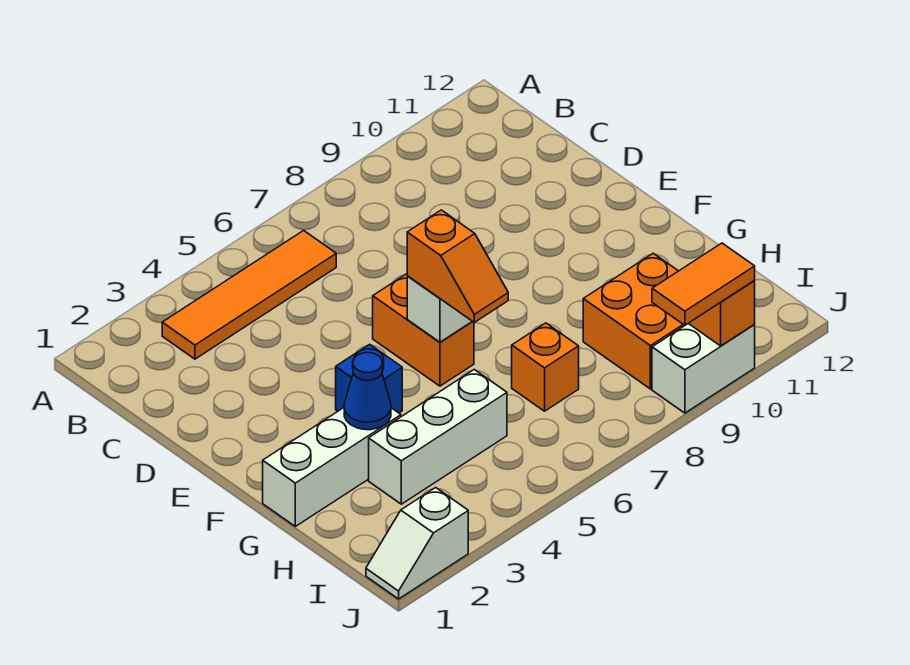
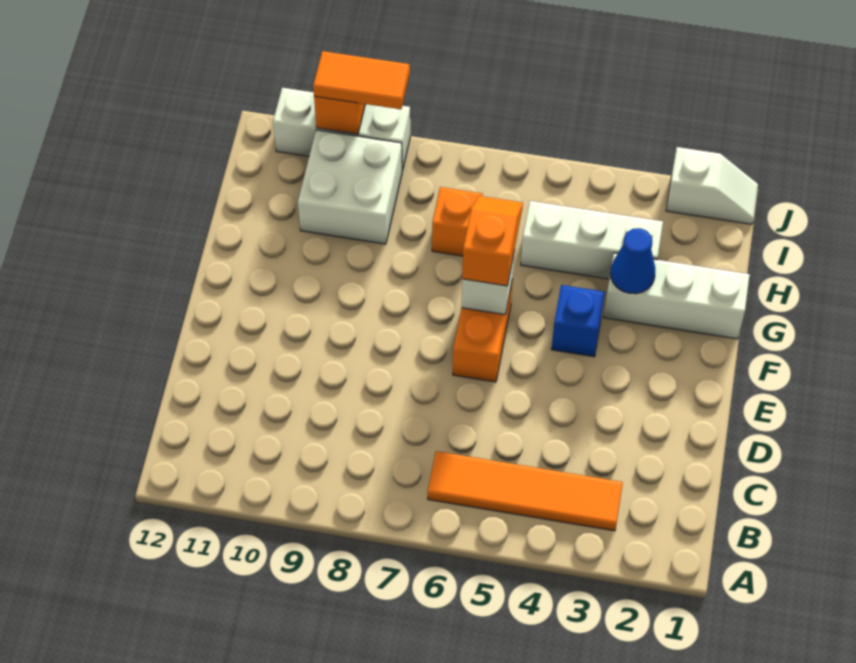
orange brick H9:I10 level 1 -> white brick H9:I10 level 1
white brick J9:J10 level 1 -> white brick J9:J11 level 1

